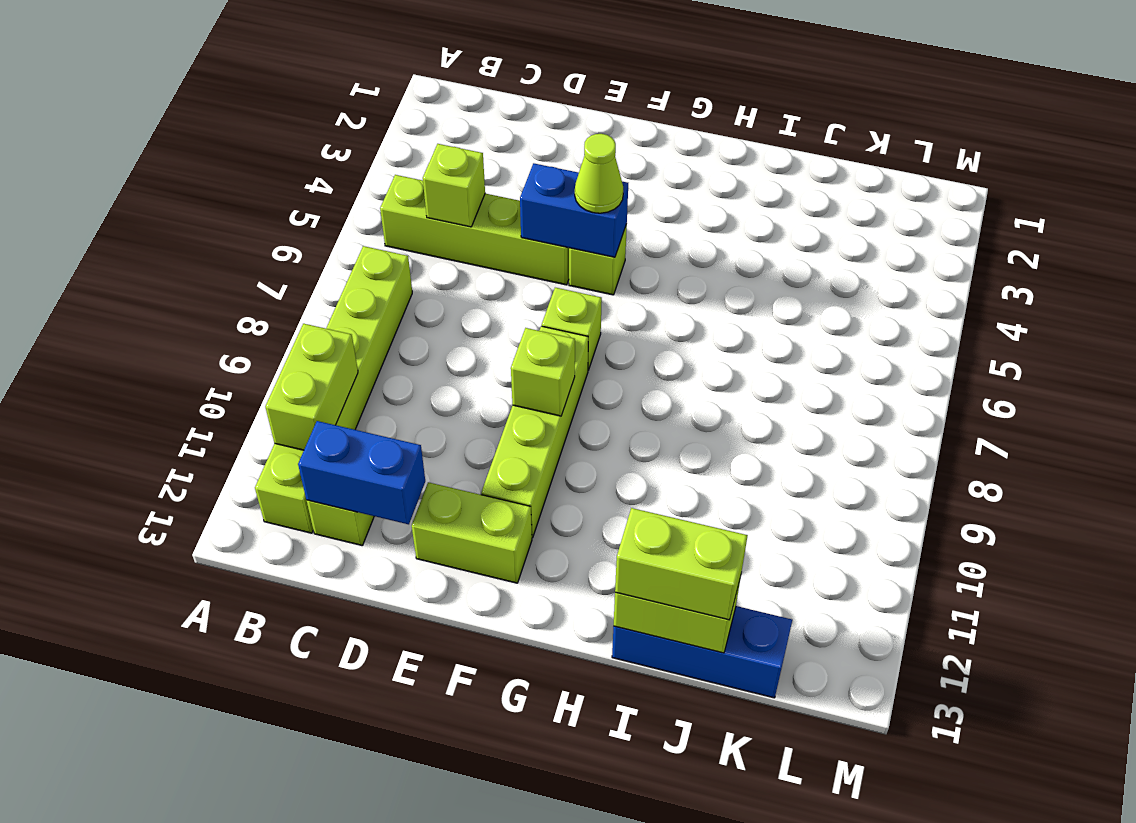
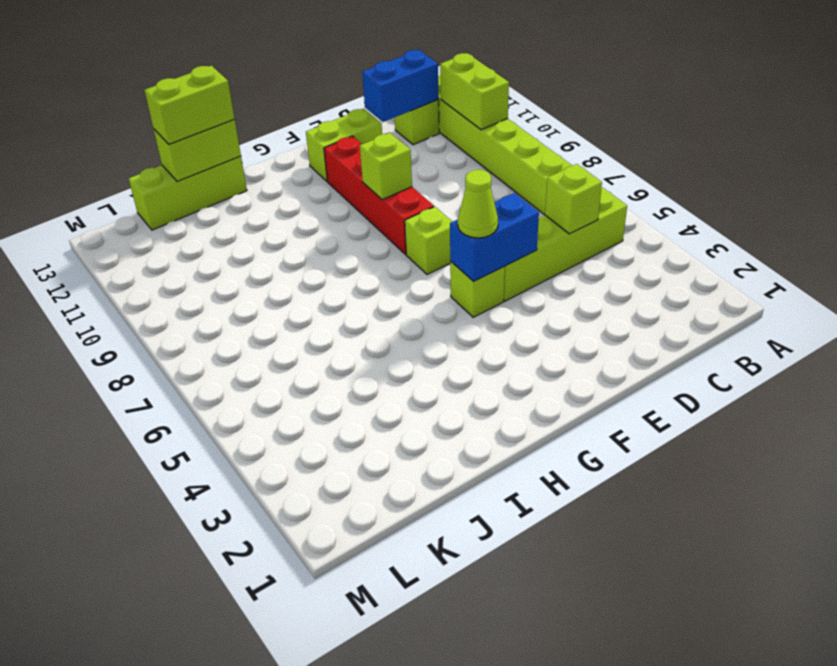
lime brick F8:F11 level 1 -> red brick F8:F11 level 1
blue brick I13:K13 level 1 -> lime brick I13:K13 level 1

